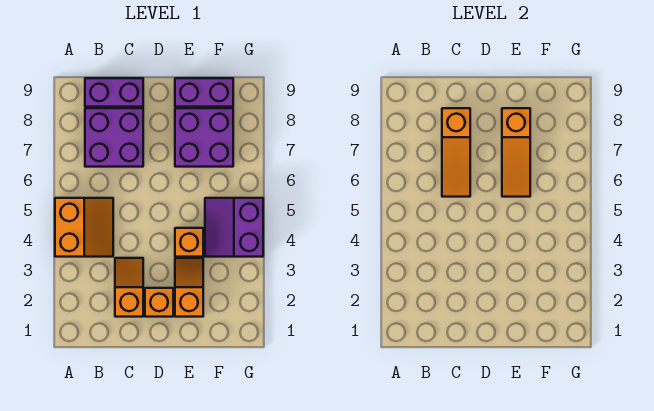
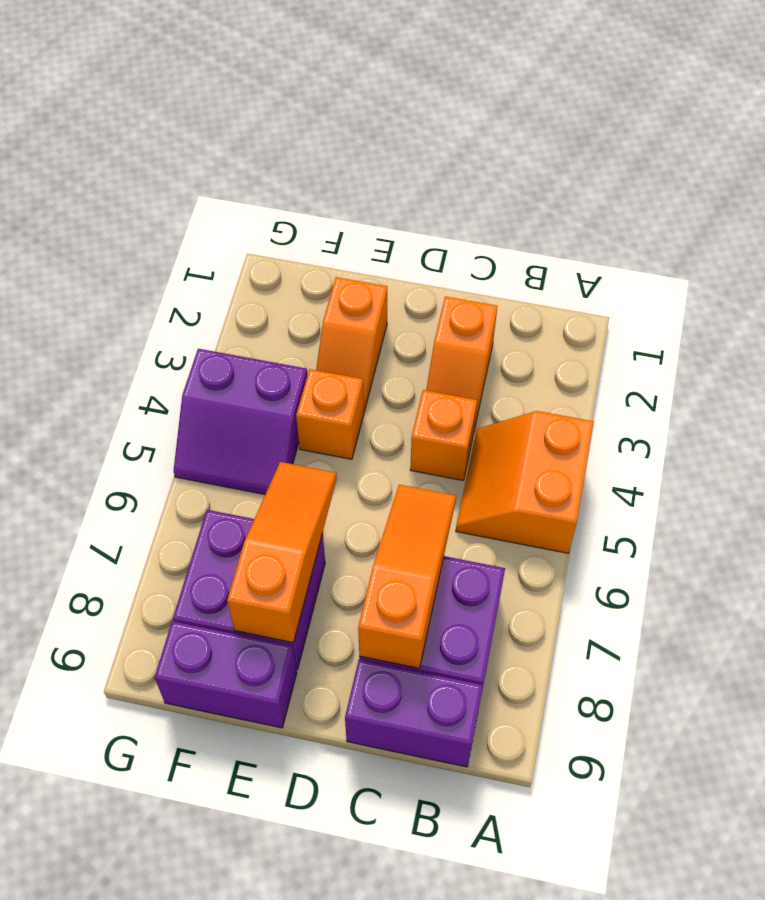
orange brick D2 level 1 -> orange brick C4 level 1
purple slope F4:G5 level 1 top G -> purple slope F4:G5 level 1 top 4

